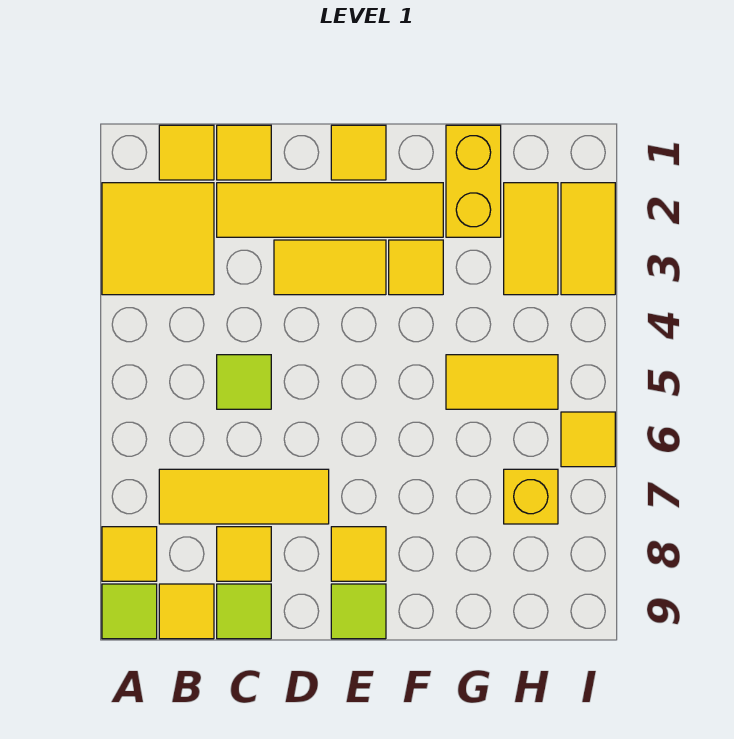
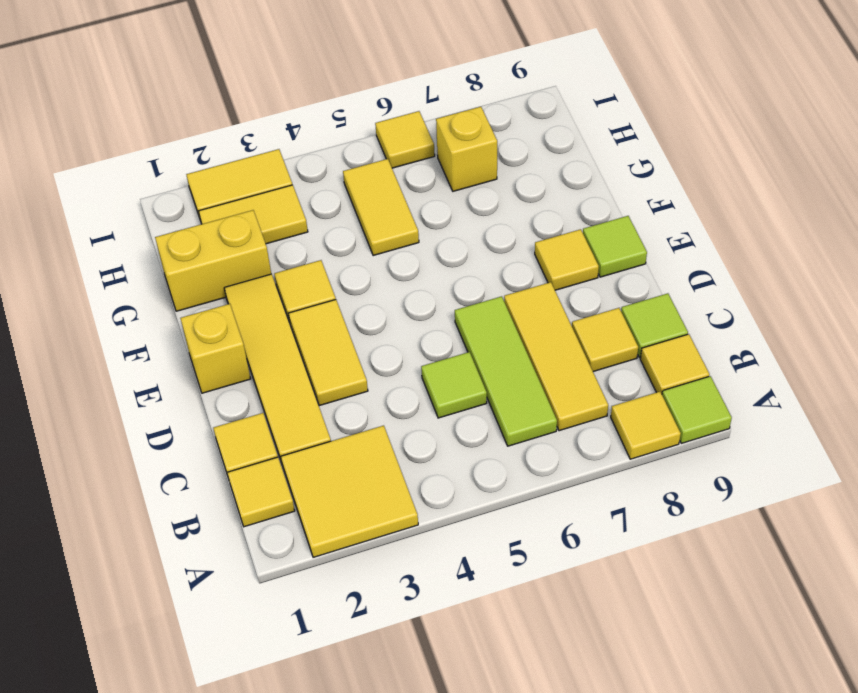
none -> lime tile B6:D6 level 1
yellow tile E1 level 1 -> yellow brick E1 level 1

